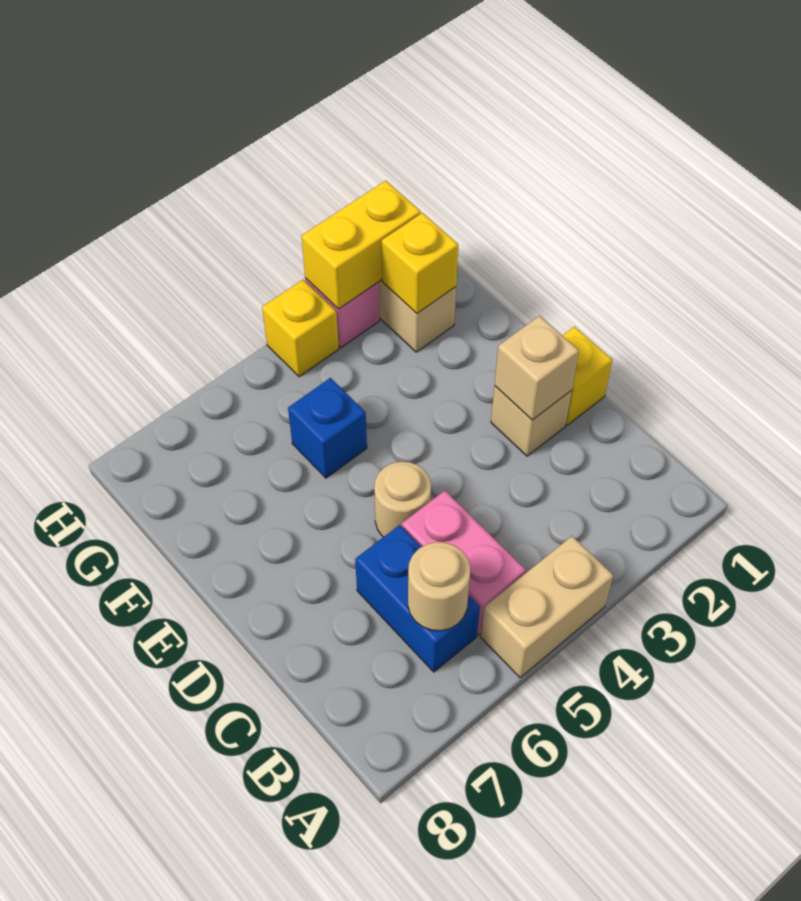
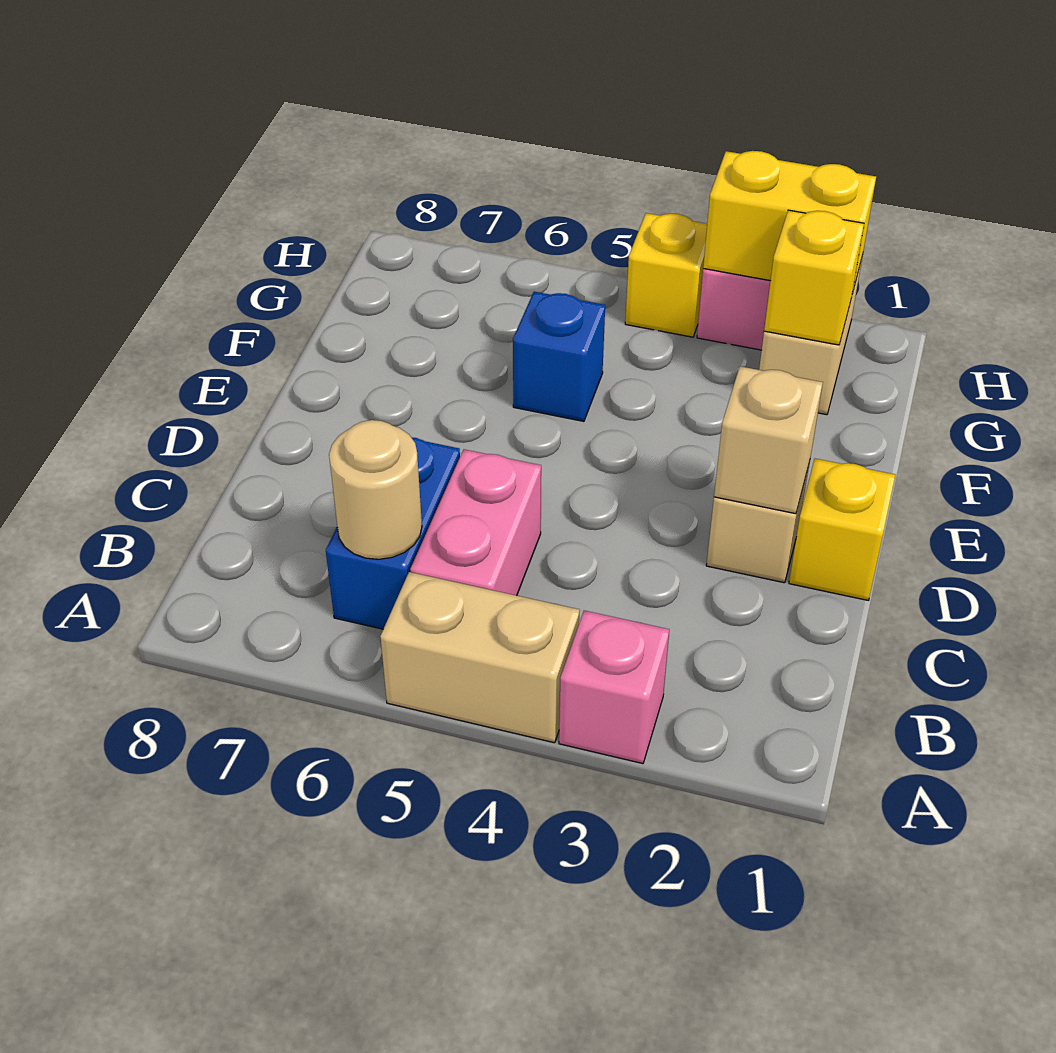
none -> pink brick A3 level 1
tan round brick D5 level 1 -> none

